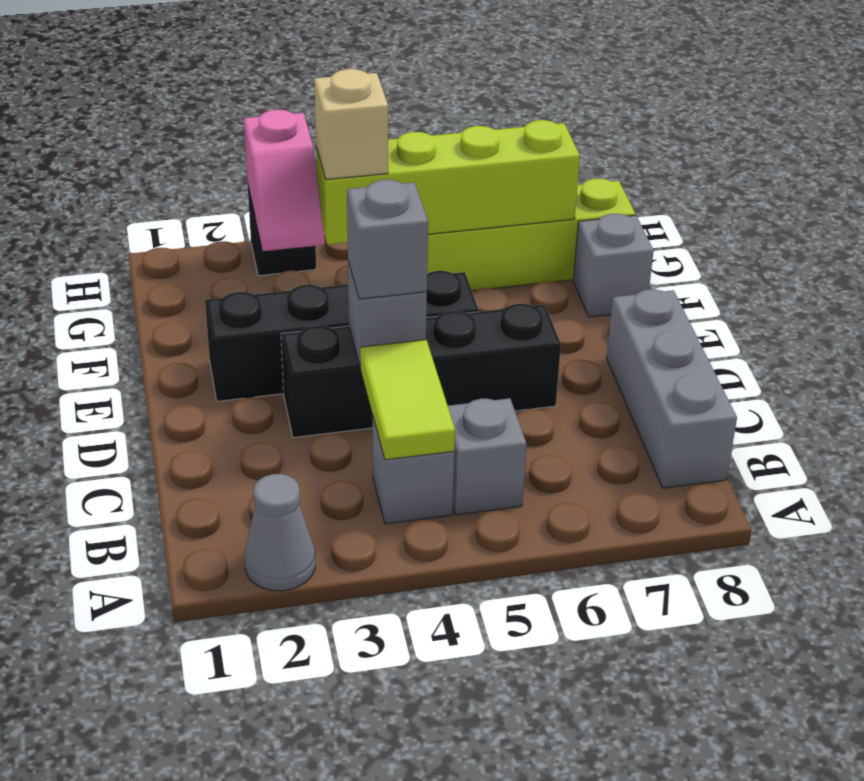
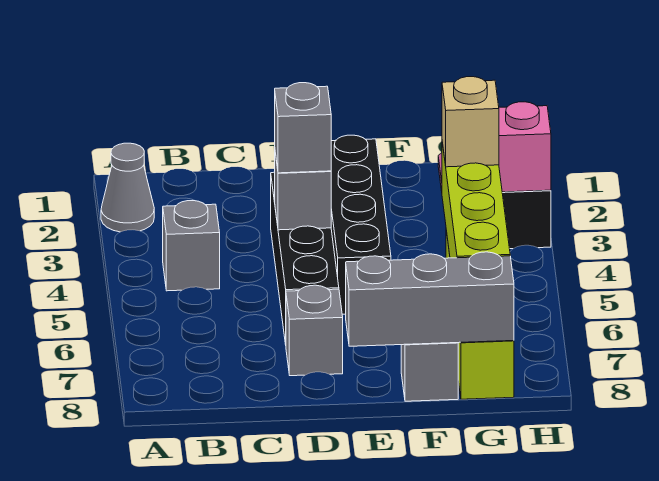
lime tile B4:C4 level 2 -> none
grey brick B5 level 1 -> grey brick D7 level 1
grey brick B8:D8 level 1 -> grey brick E8:G8 level 2

